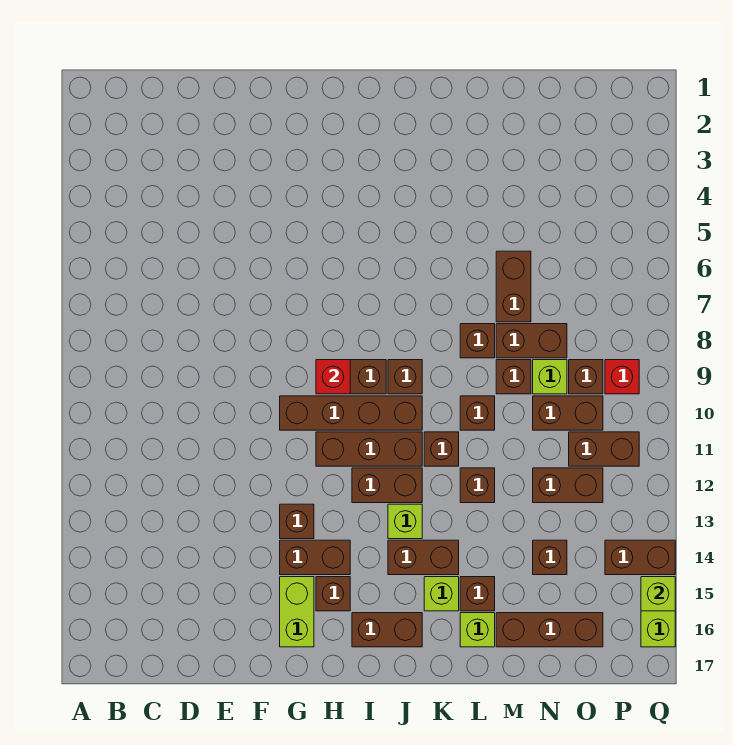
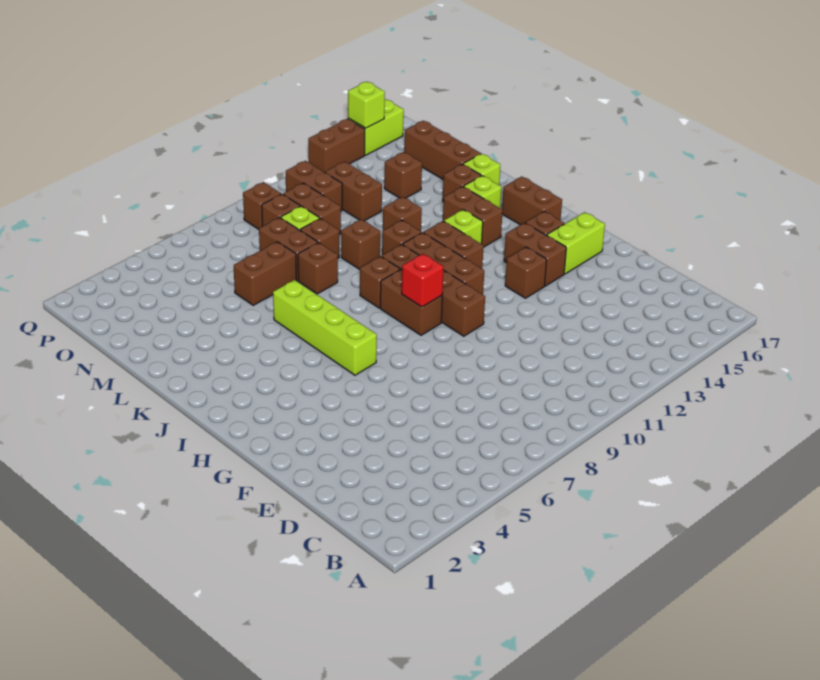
none -> lime brick H6:K6 level 1
red brick P9 level 1 -> brown brick P9 level 1
brown brick P14:Q14 level 1 -> brown brick Q13:Q14 level 1

